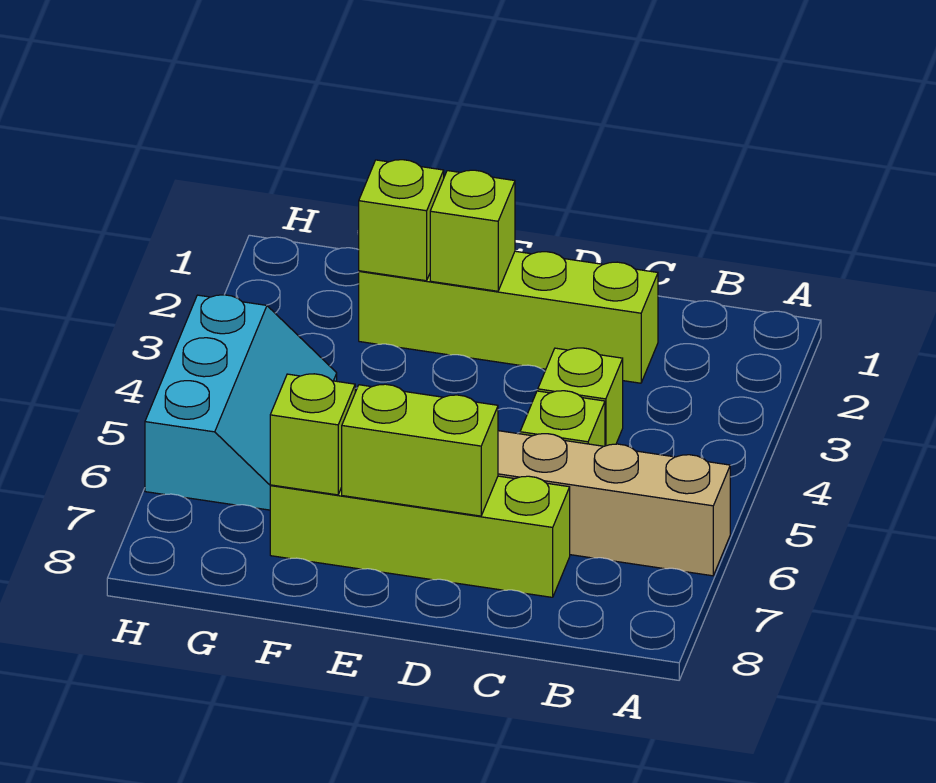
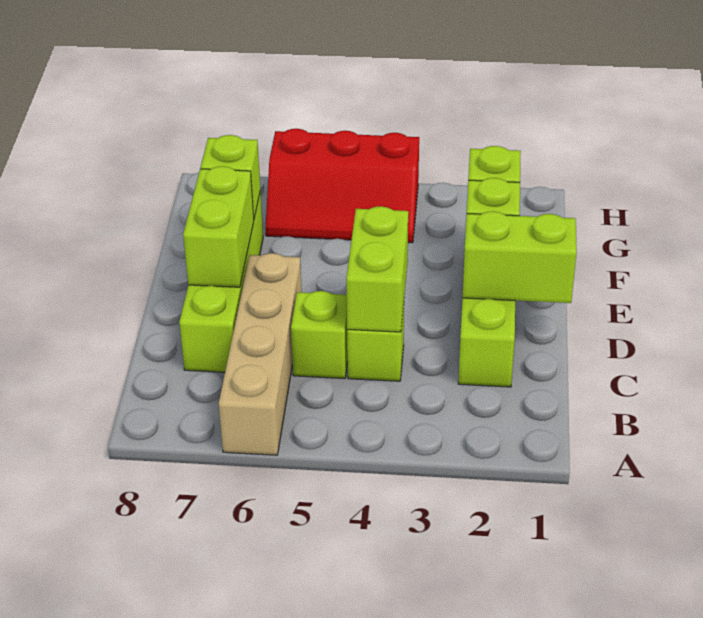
none -> lime brick C4:D4 level 2
none -> lime brick D1:D2 level 2
cyan slope G4:H6 level 1 top H -> red slope G4:H6 level 1 top H

